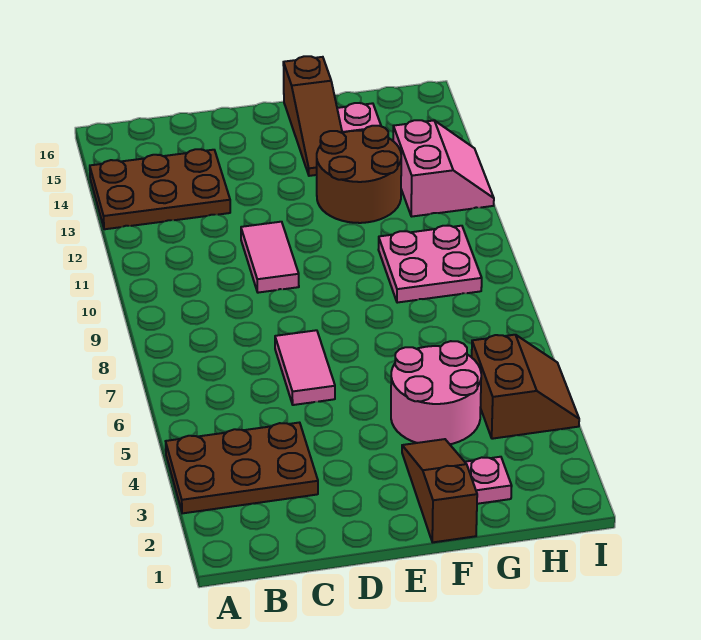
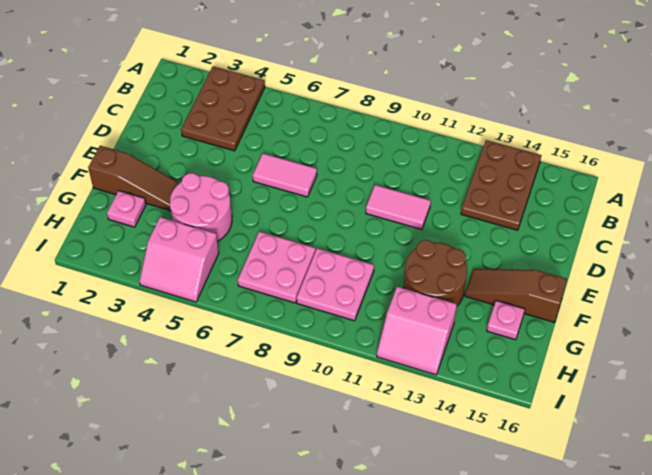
none -> pink plate G7:H8 level 1
brown slope H4:I5 level 1 top H -> pink slope H4:I5 level 1 top H

